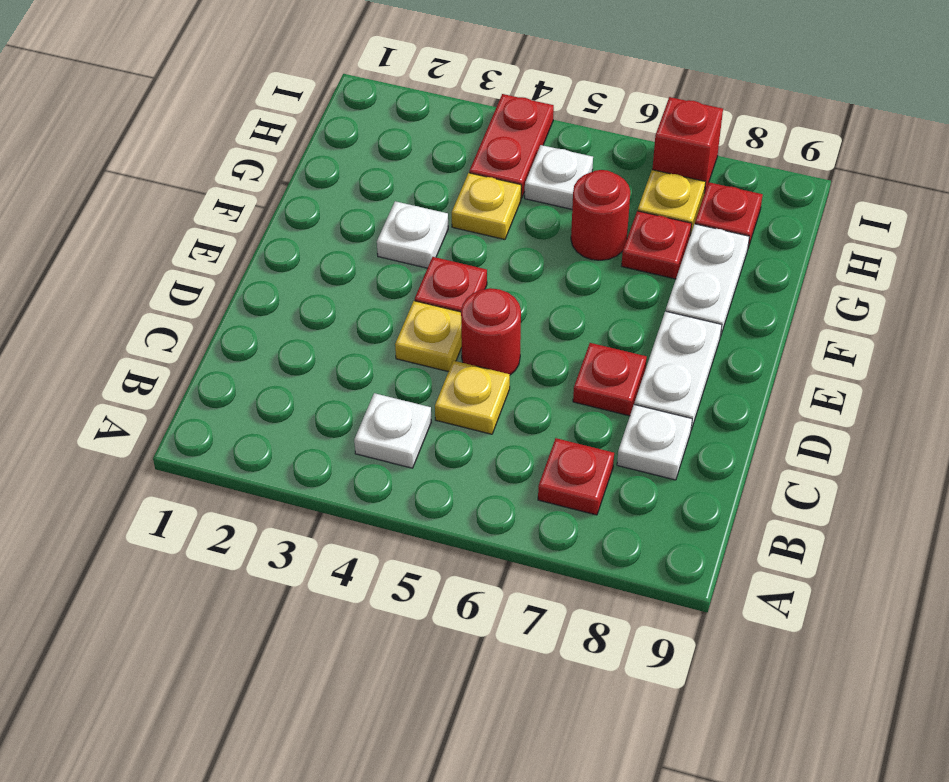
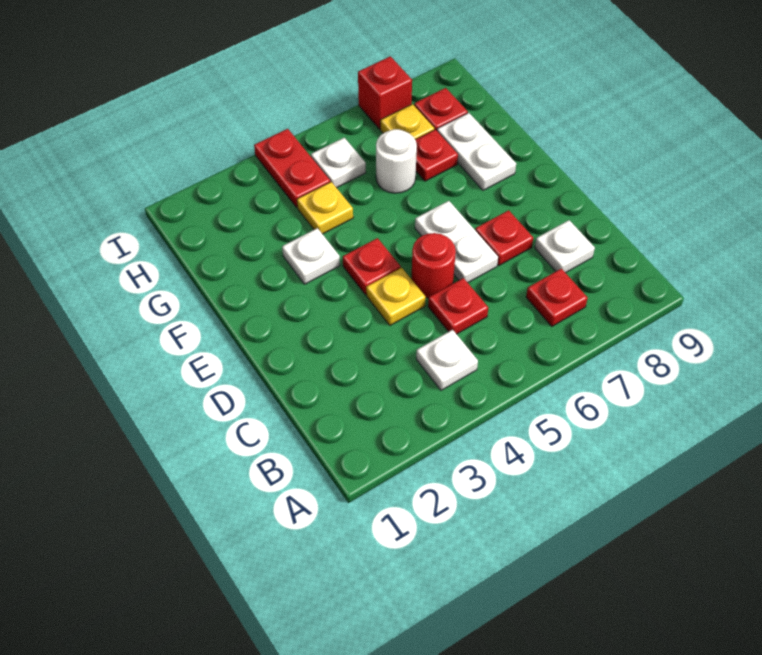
yellow plate C5 level 1 -> red plate C5 level 1
white plate D8:E8 level 1 -> white plate D6:E6 level 1
red round brick G6 level 1 -> white round brick G6 level 1

